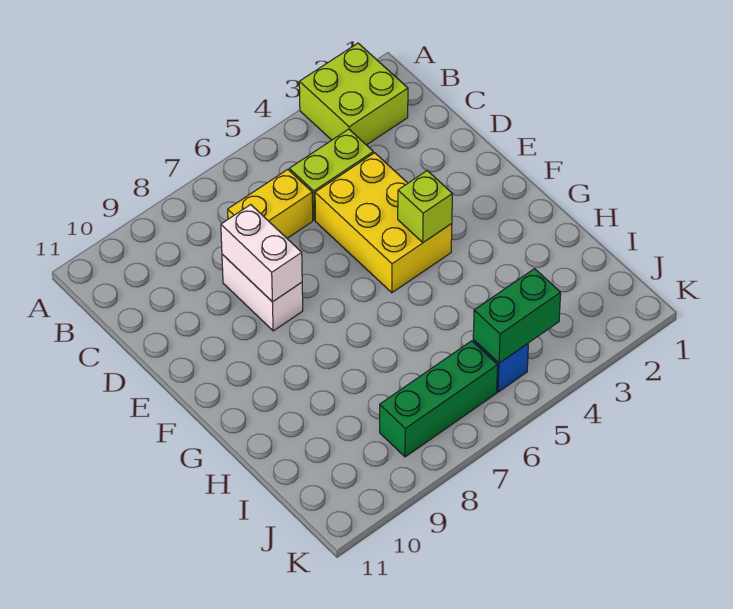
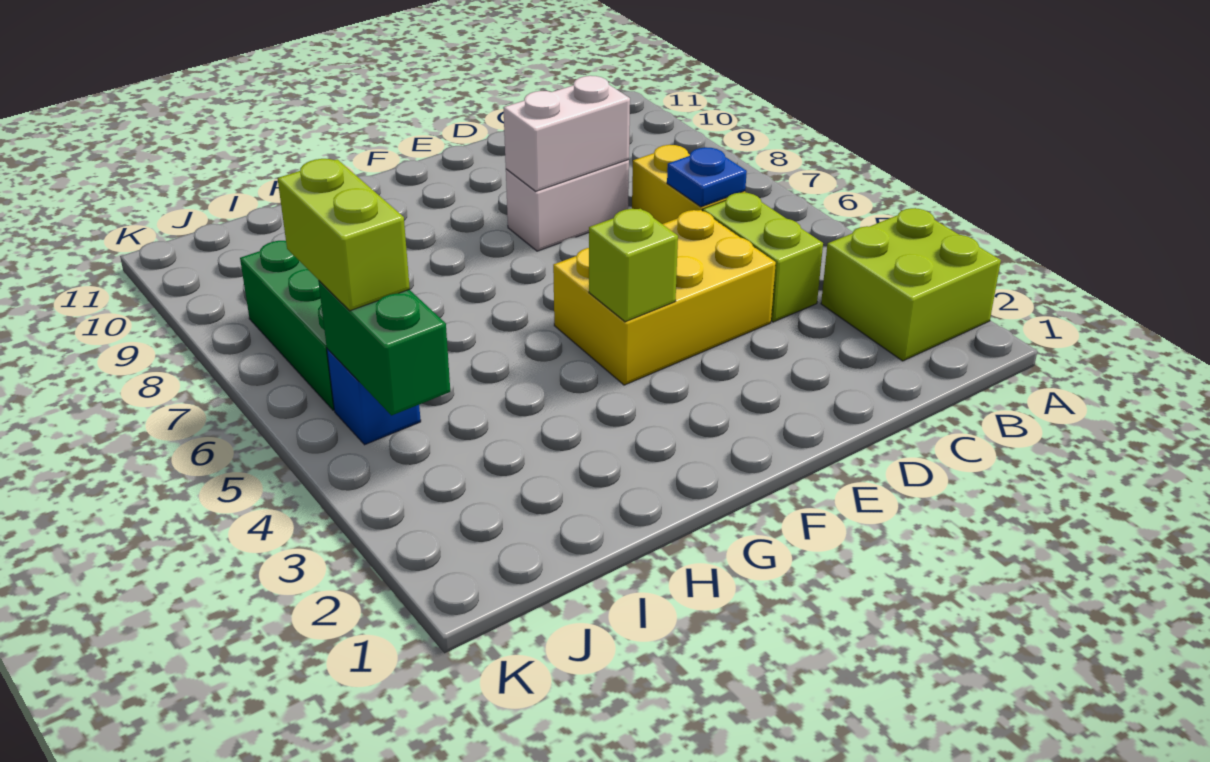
none -> blue plate C6 level 2
none -> lime brick J5:J6 level 3

